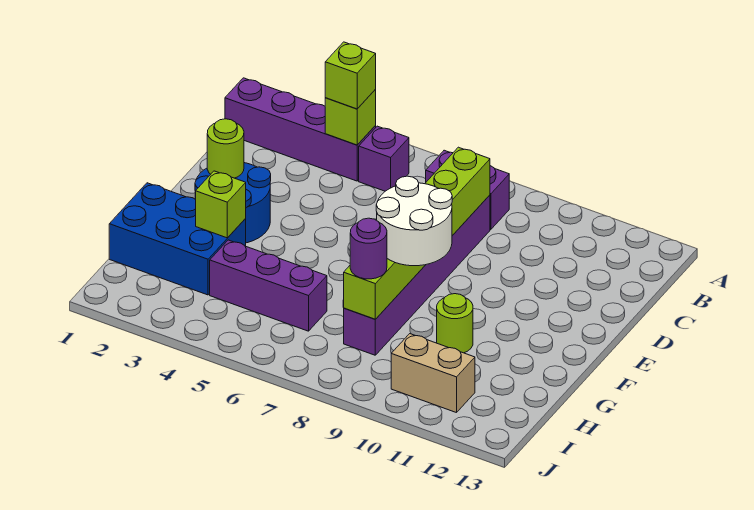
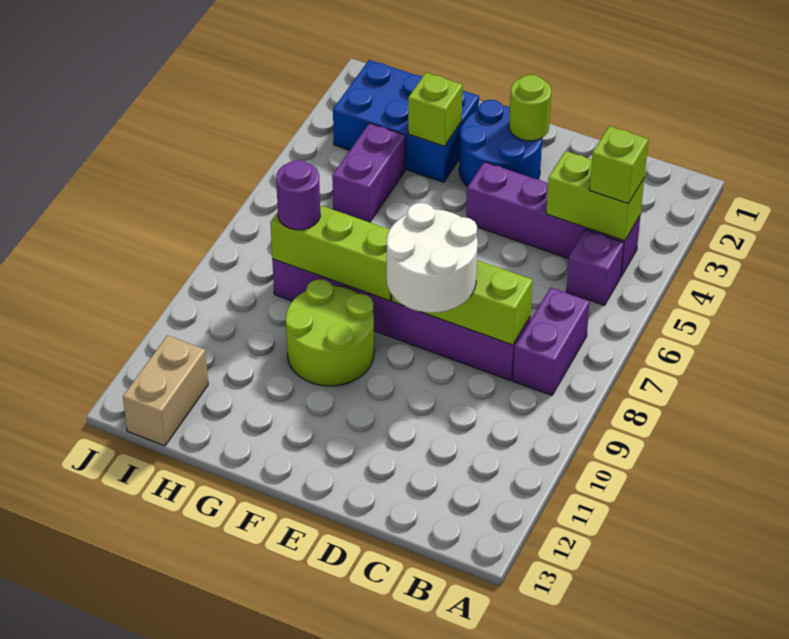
purple brick B1:B4 level 1 -> purple brick B4:E4 level 1
lime brick B4 level 2 -> lime brick B4:C4 level 2
white round brick F8:G9 level 3 -> white round brick D8:E9 level 3
blue brick G1:H3 level 1 -> blue brick G2:I3 level 1
lime round brick G10 level 1 -> lime round brick F9:G10 level 1
purple brick H4:H6 level 1 -> purple brick H4:H5 level 1
tan brick I10:I11 level 1 -> tan brick I12:I13 level 1

